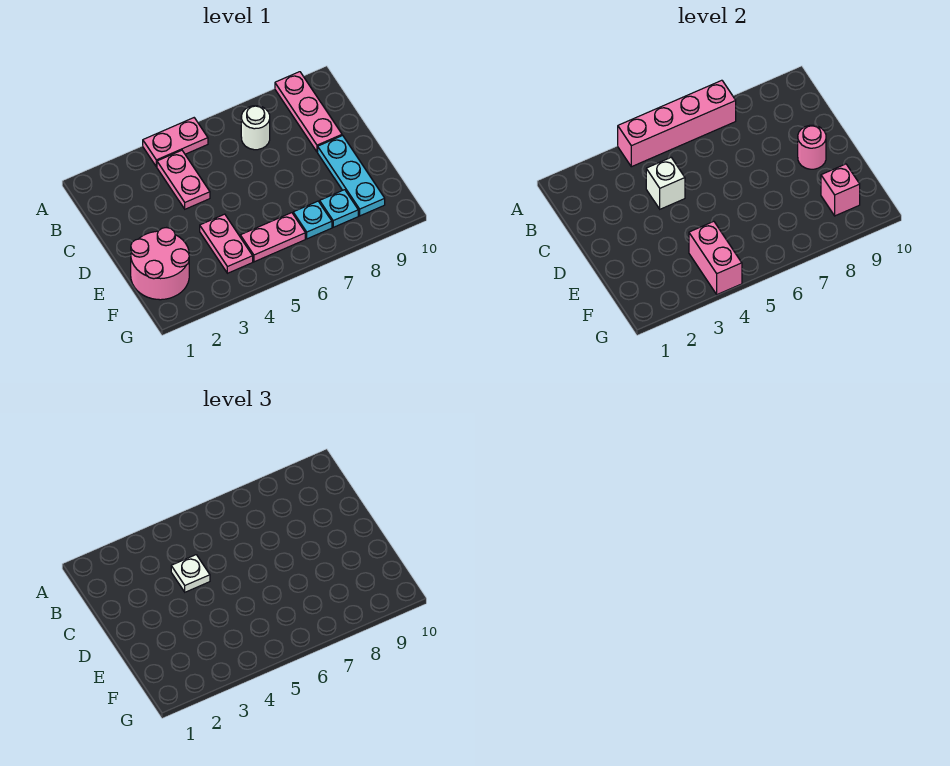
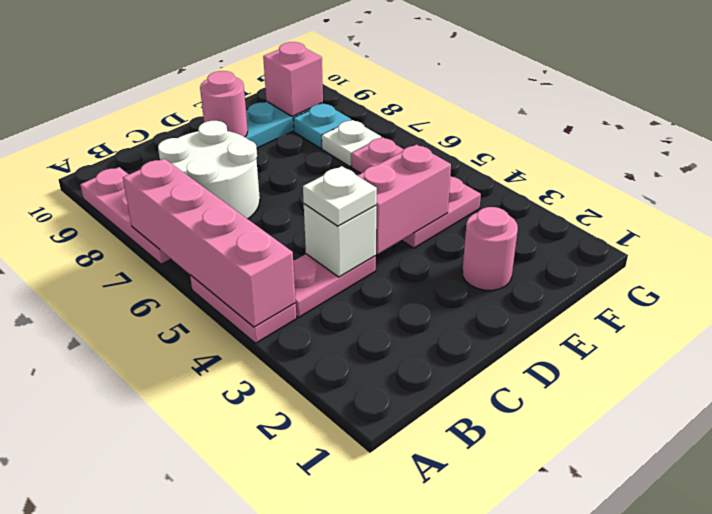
pink plate A9:C9 level 1 -> pink plate A7:A9 level 1
white round brick B7 level 1 -> white round brick B7:C8 level 1
pink round brick E1:F2 level 1 -> pink round brick E2 level 1
pink brick F4:G4 level 2 -> pink brick D4:E4 level 2
cyan plate F7 level 1 -> white plate F7 level 1

